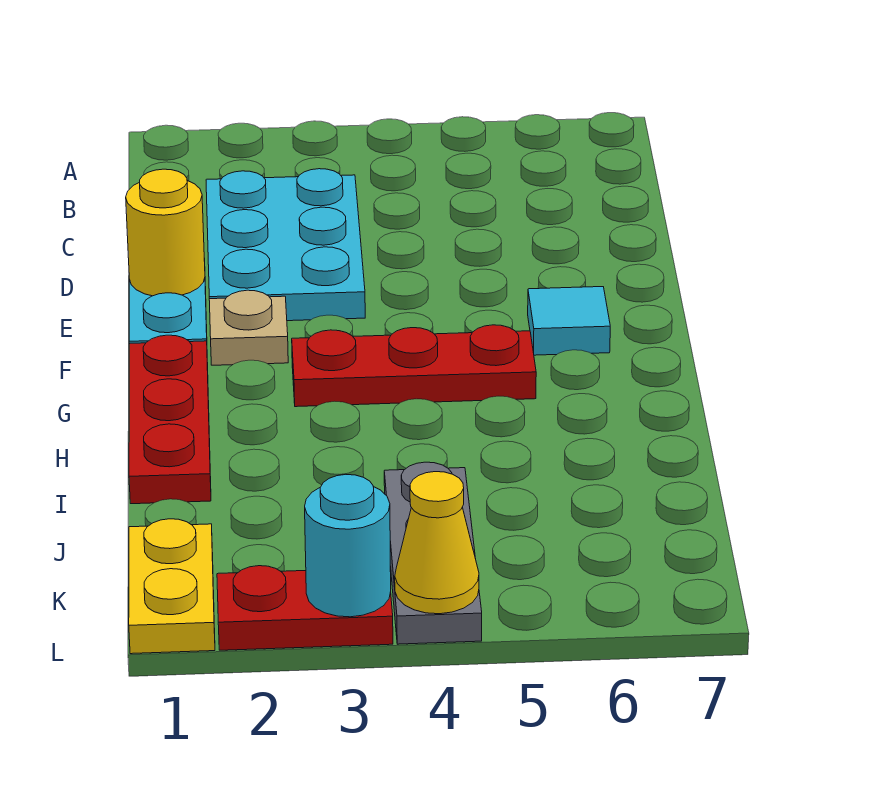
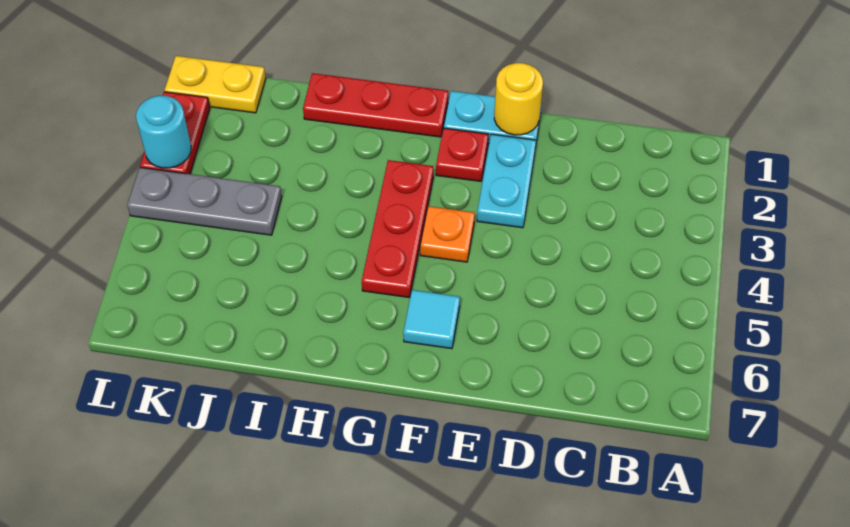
cyan plate C2:E3 level 1 -> cyan plate E2:E3 level 1
tan plate F2 level 1 -> red plate F2 level 1
none -> orange plate F4 level 1
yellow cone L4 level 2 -> none

